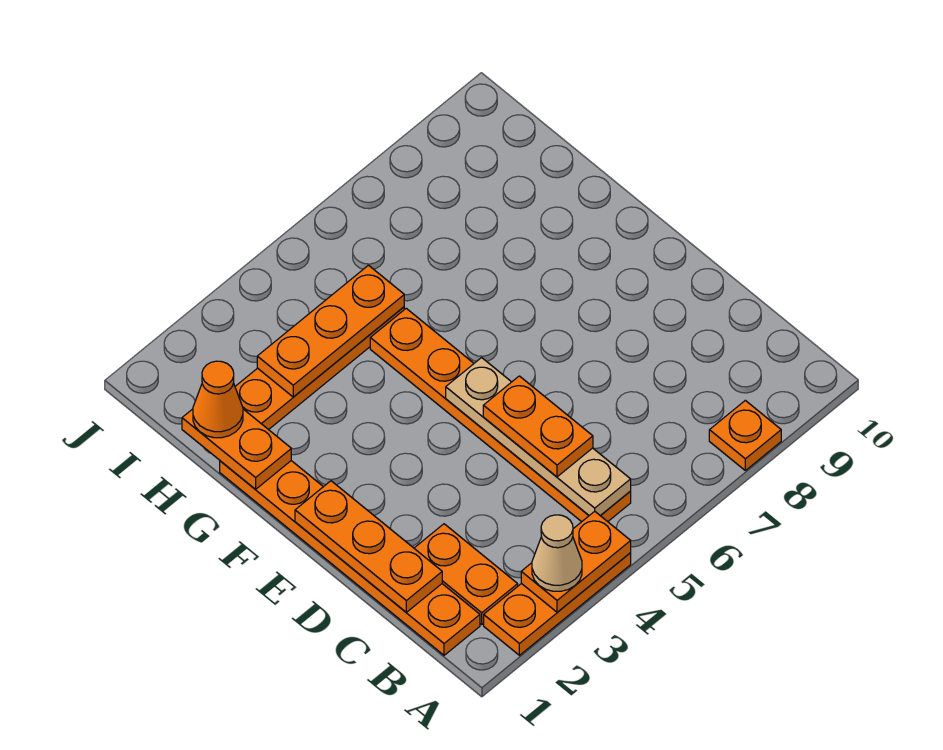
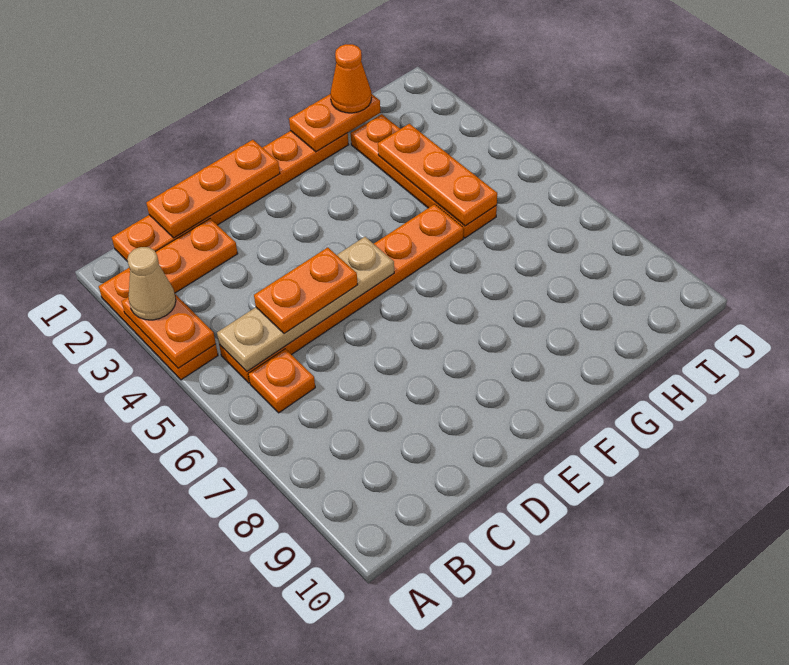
orange plate A8 level 1 -> orange plate B6 level 1

